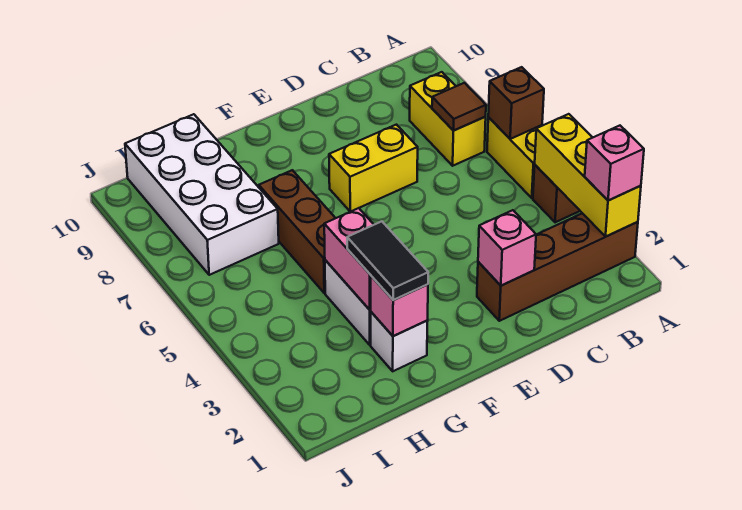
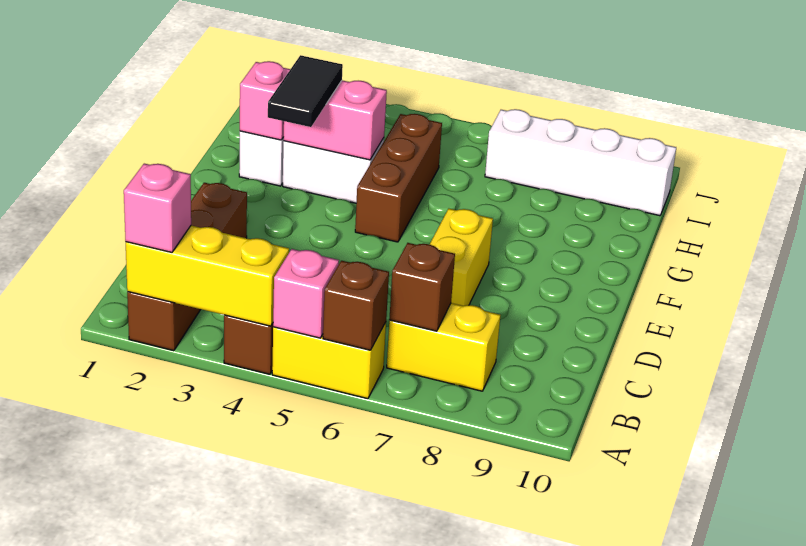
brown tile B7 level 2 -> brown brick B7 level 2
pink brick D2 level 2 -> pink brick A5 level 2
black tile G2:G3 level 3 -> black tile F3:G3 level 3
brown brick G5:G7 level 1 -> brown brick F5:H5 level 1
white brick H7:I10 level 1 -> white brick I7:I10 level 1

